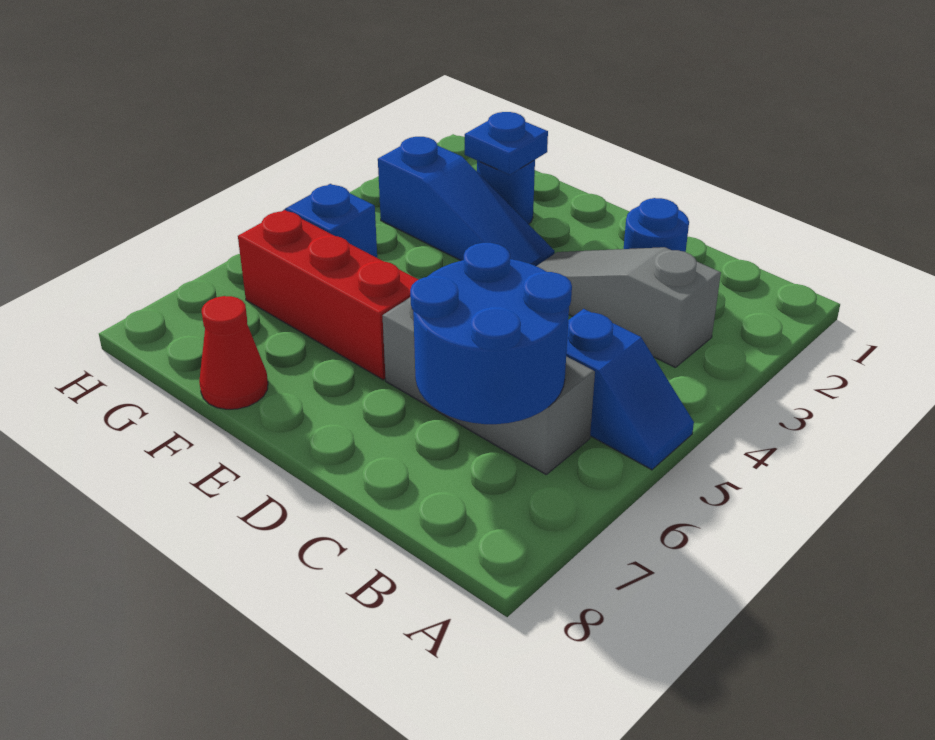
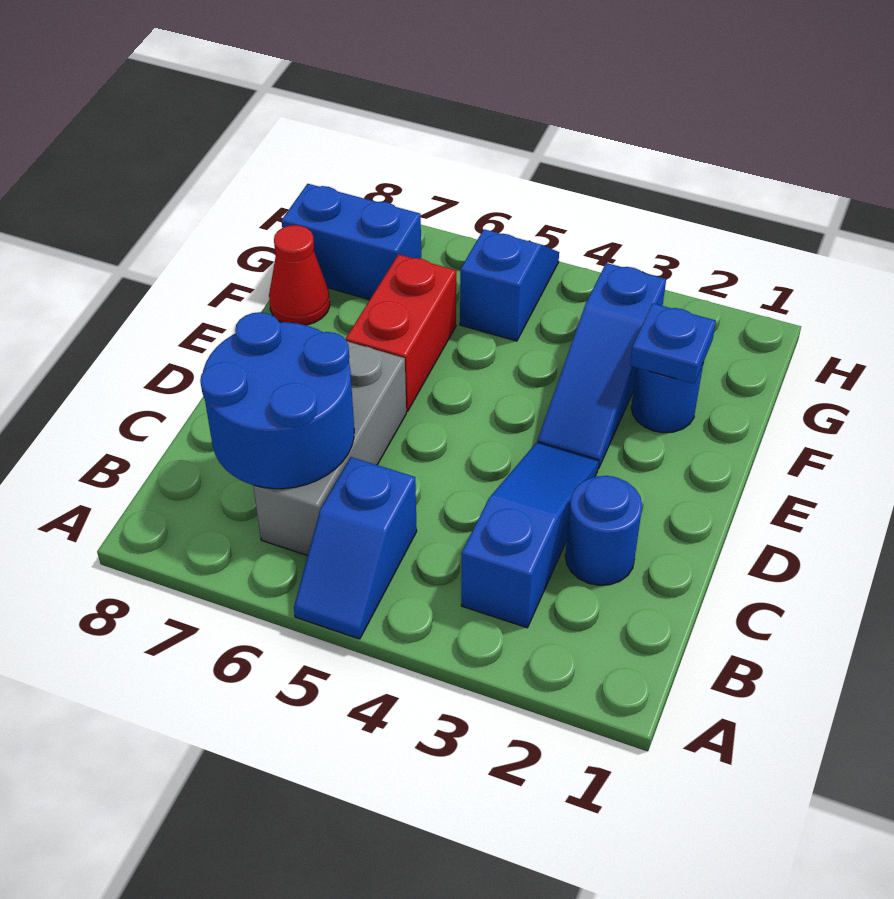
grey slope B3:D3 level 1 top B -> blue slope B3:D3 level 1 top B
red brick E6:G6 level 1 -> red brick E6:F6 level 1
none -> blue brick G7:G8 level 1

